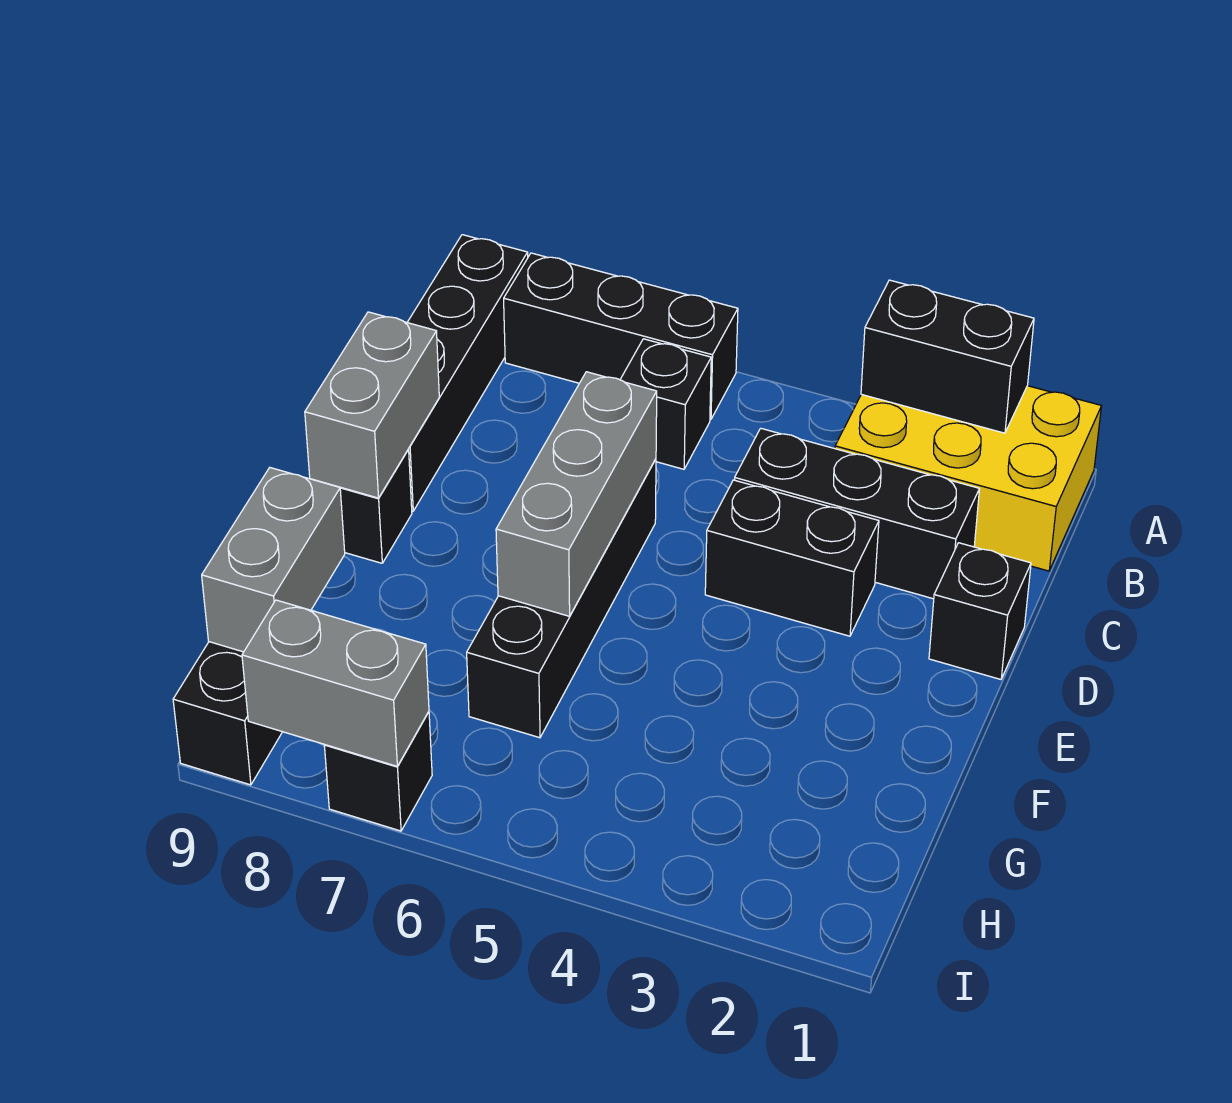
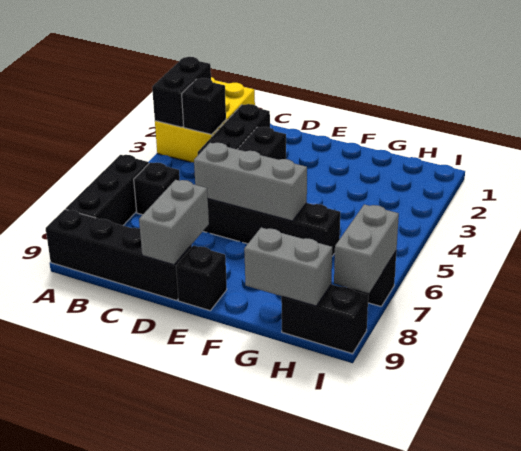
black brick D1 level 1 -> black brick B3 level 2
grey brick D9:E9 level 2 -> grey brick D8:D9 level 2

